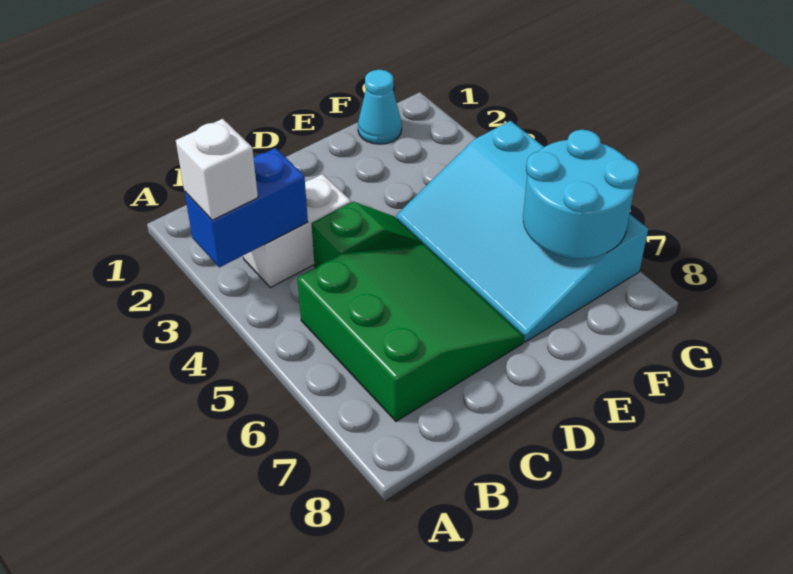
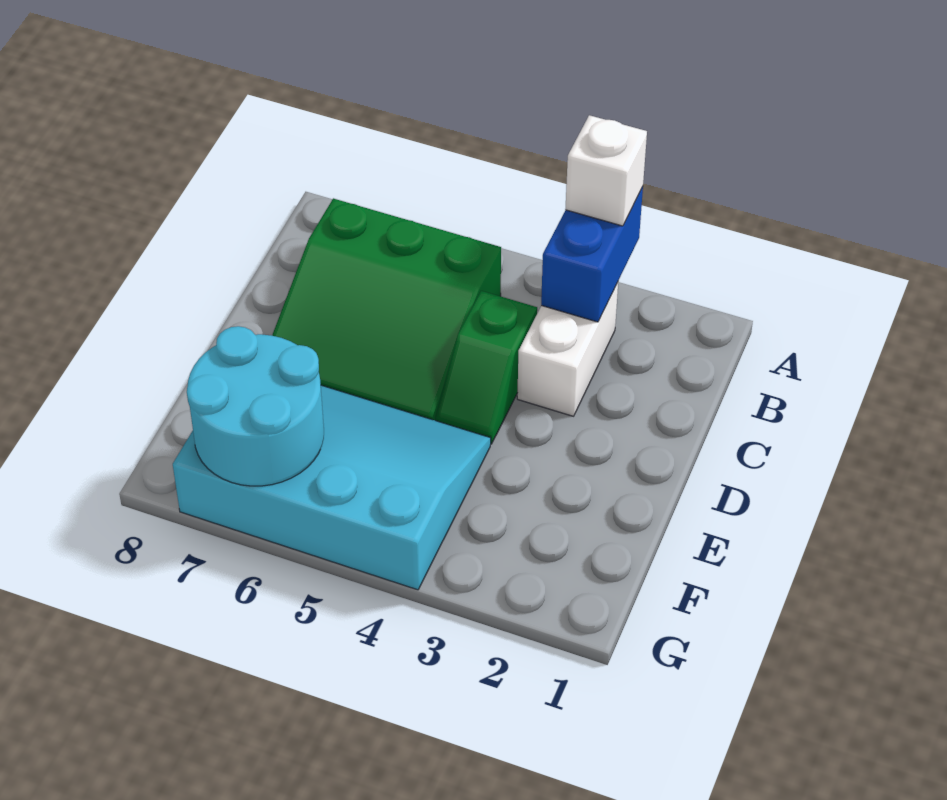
cyan cone F1 level 1 -> none

